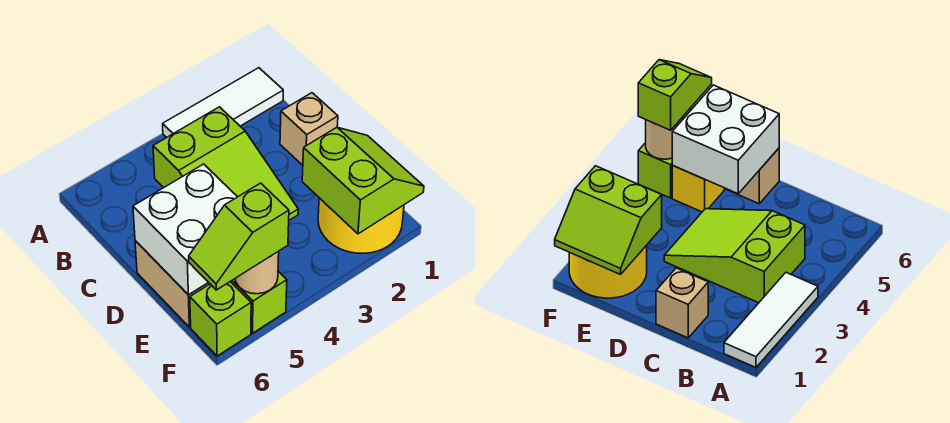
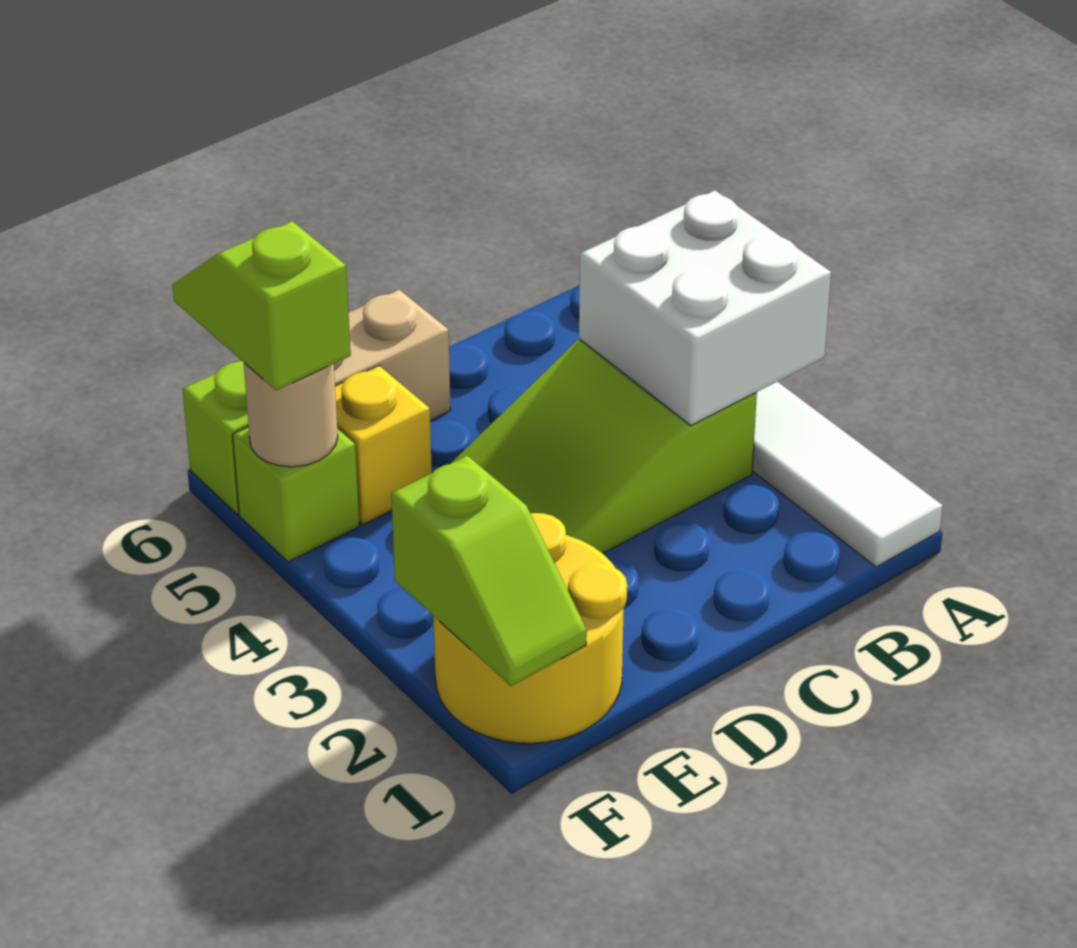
tan brick C1 level 1 -> none
white brick D5:E6 level 2 -> white brick A3:B4 level 2
lime slope E1:F2 level 2 top 2 -> lime slope F1:F2 level 2 top 2

